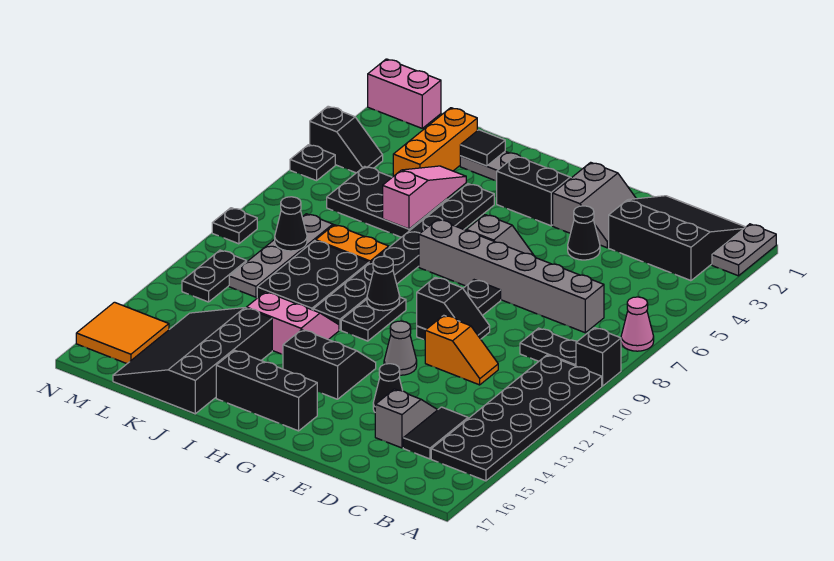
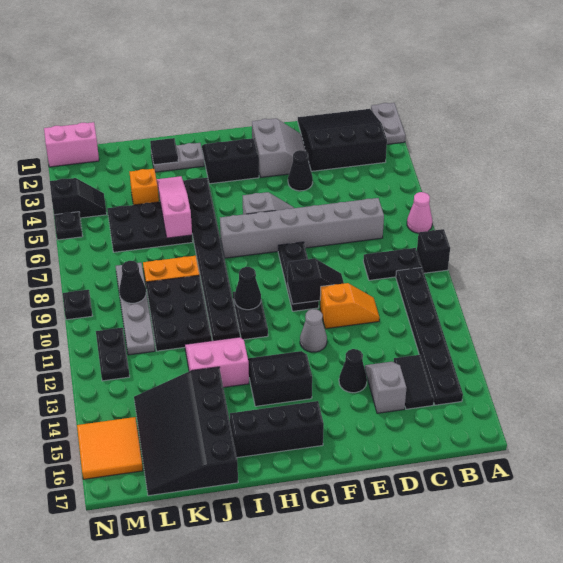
black plate A10:B15 level 1 -> black plate B10:B15 level 1
orange brick K2:K4 level 1 -> orange brick K4 level 1

